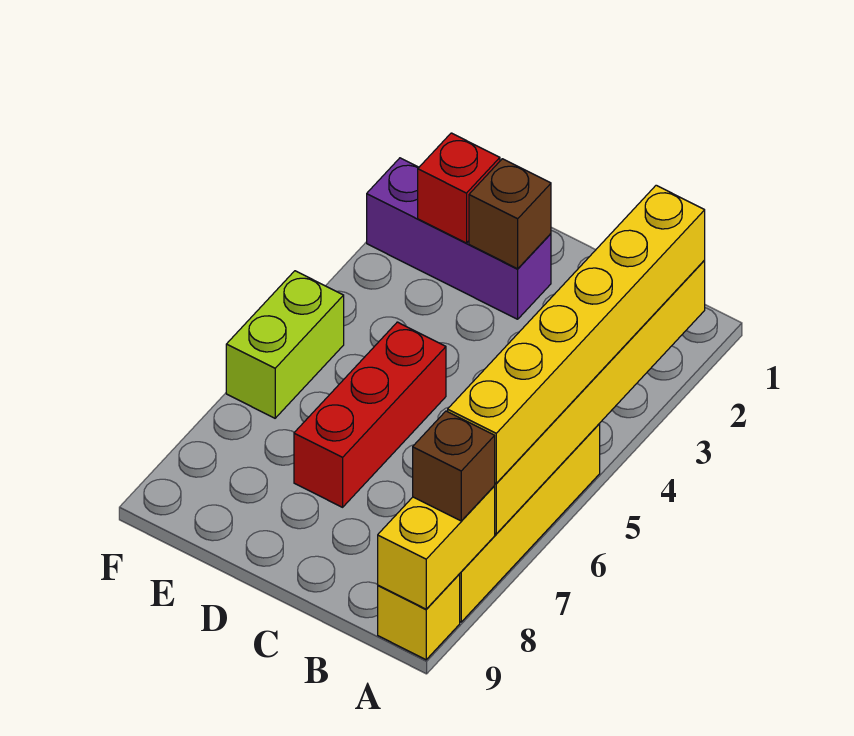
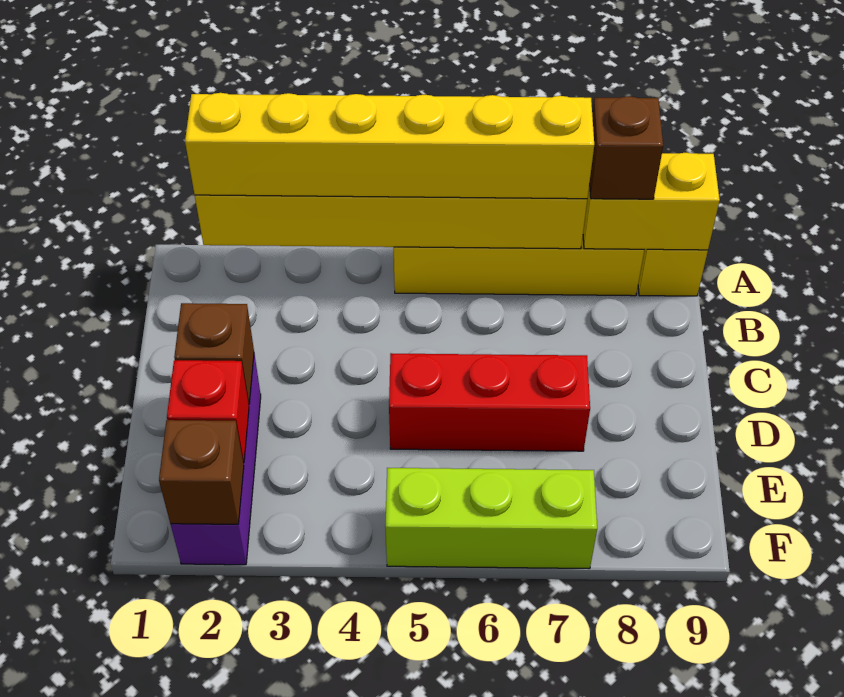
none -> brown brick F2 level 2
lime brick F5:F6 level 1 -> lime brick F5:F7 level 1

